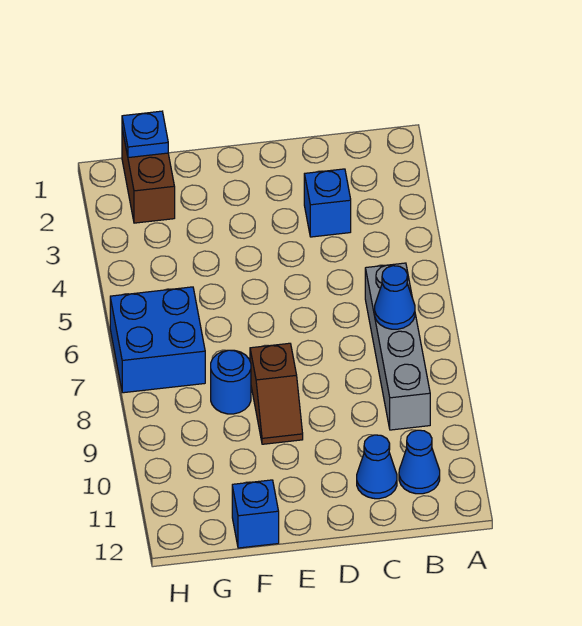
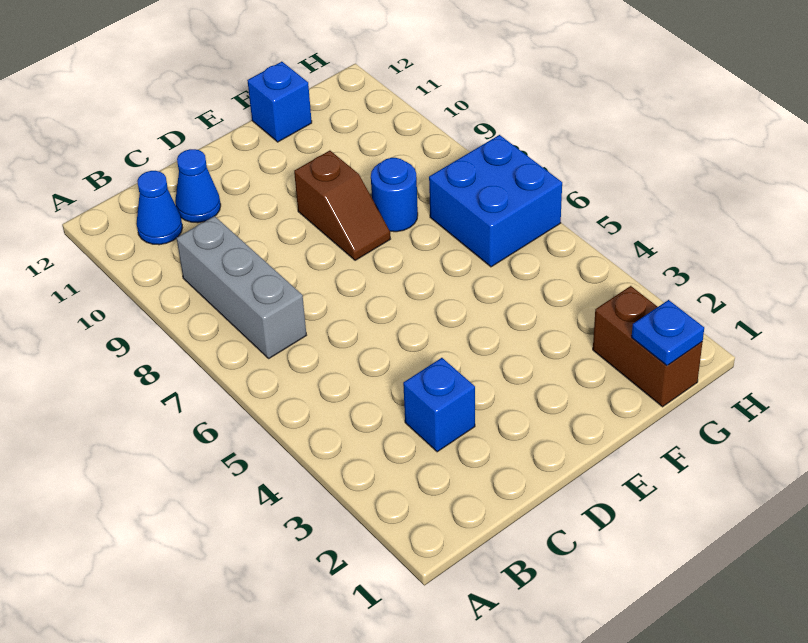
grey brick B6:B9 level 1 -> grey brick B7:B9 level 1
blue cone B7 level 2 -> none
brown slope E8:E9 level 1 top 8 -> brown slope E8:E9 level 1 top 9

